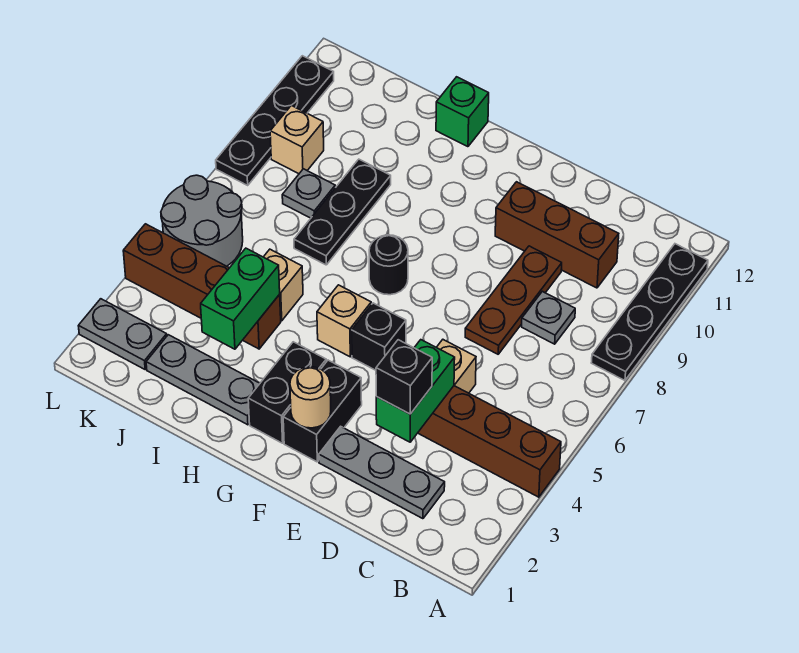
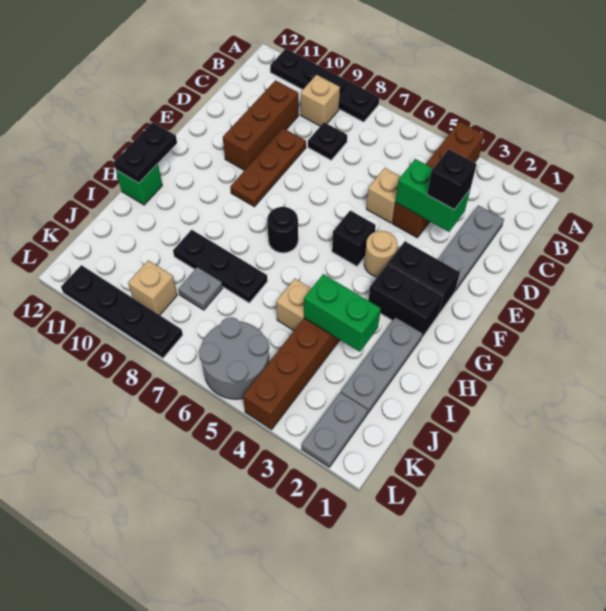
grey plate C8 level 1 -> black plate C8 level 1
brown plate D7:D9 level 1 -> brown plate D9:F9 level 1
tan round brick F2 level 2 -> tan round brick F4 level 1
tan brick G5 level 1 -> tan brick B9 level 1
none -> black plate G12:H12 level 2

